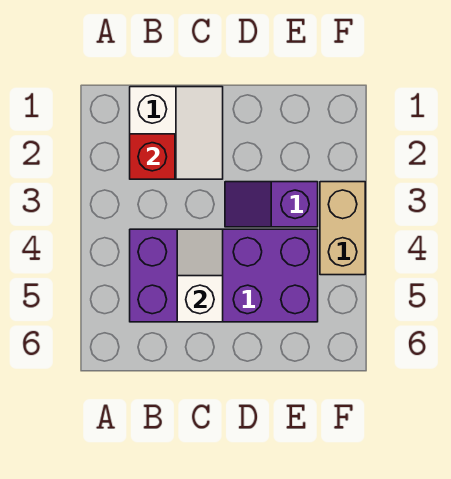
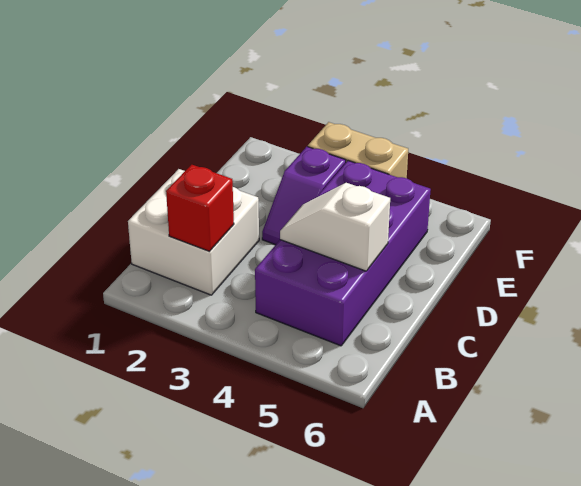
white slope B1:C2 level 1 top B -> white brick B1:C2 level 1

